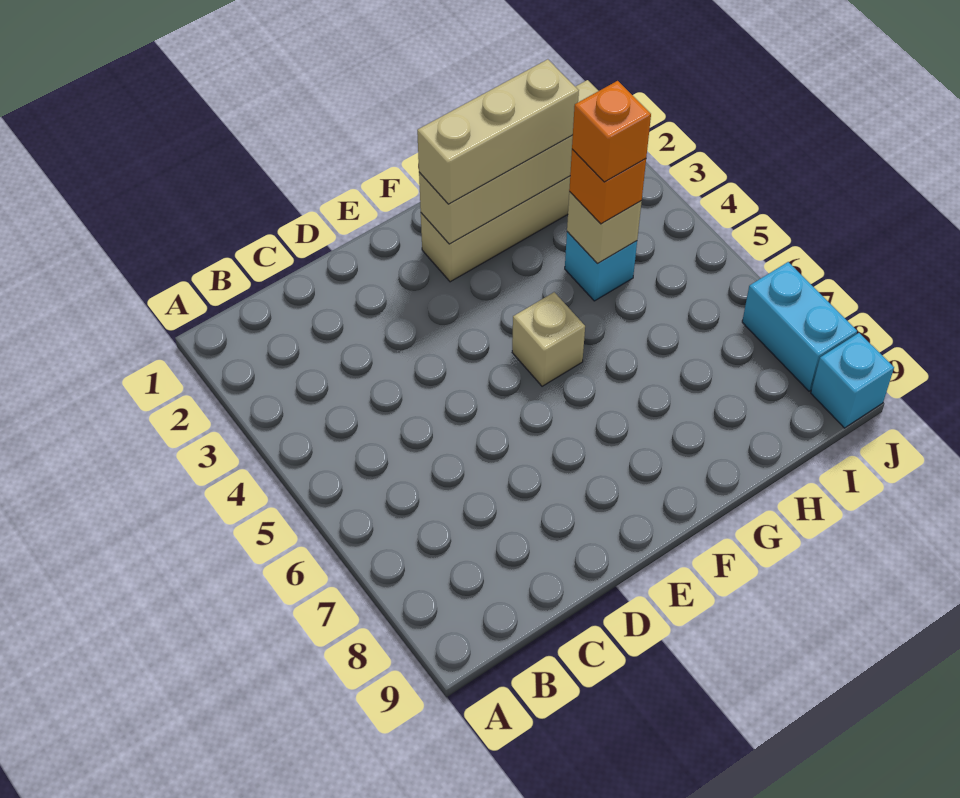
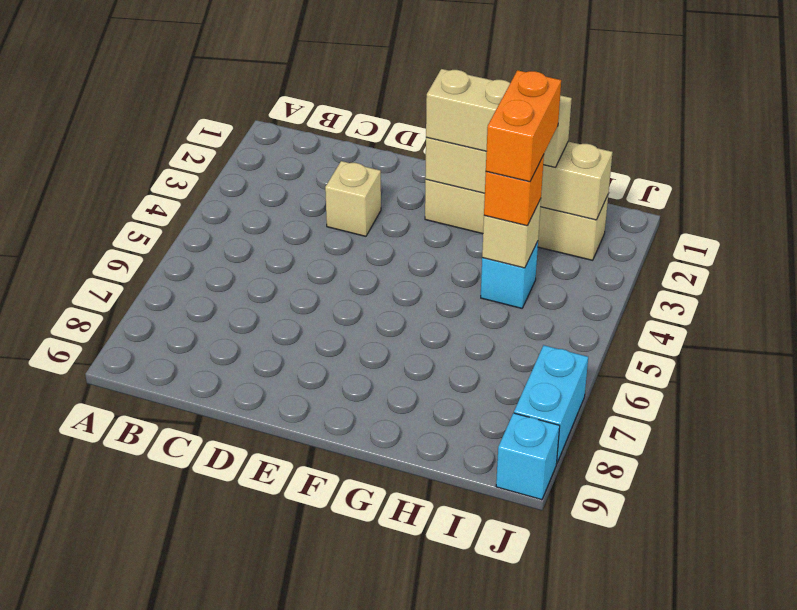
tan brick F5 level 1 -> tan brick D3 level 1
orange brick H4 level 4 -> orange brick H3:H4 level 4

